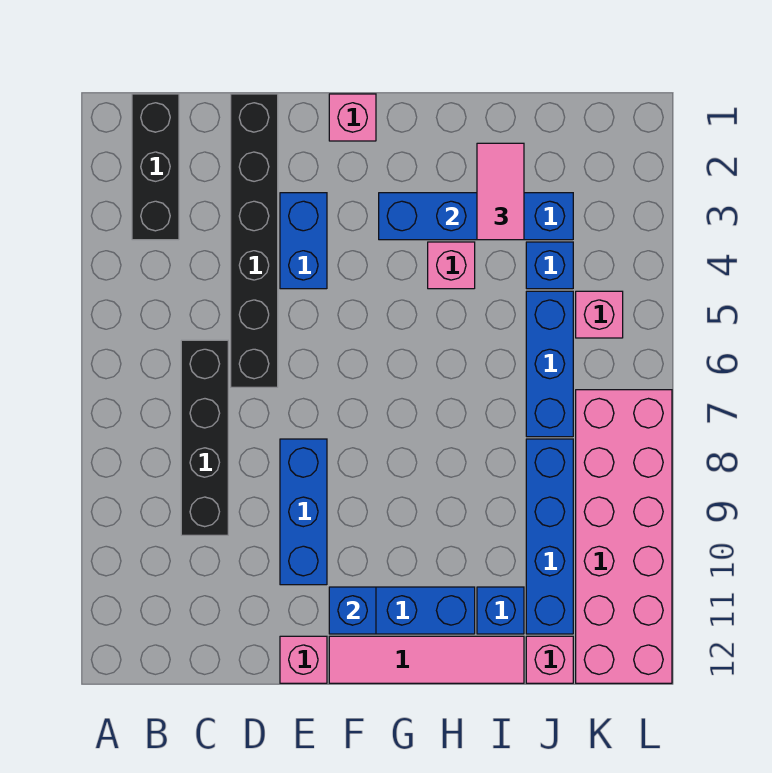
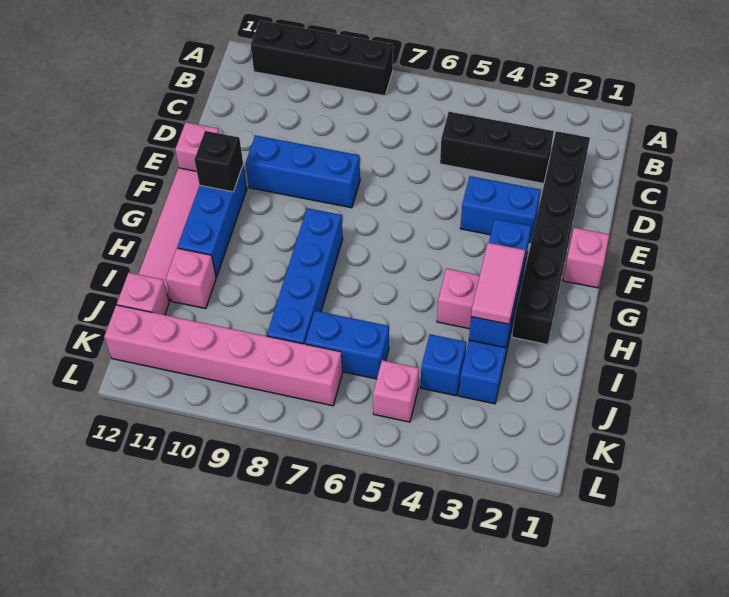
black brick B1:B3 level 1 -> black brick C3:C5 level 1
black brick C6:C9 level 1 -> black brick A8:A11 level 1
black brick D1:D6 level 1 -> black brick C2:H2 level 1
blue brick F11 level 2 -> black brick F11 level 2
pink tile I2:I3 level 3 -> pink tile H3:I3 level 3
blue brick I11 level 1 -> pink brick I11 level 1
blue brick J5:J7 level 1 -> blue brick J6:J7 level 1
blue brick J8:J11 level 1 -> blue brick G8:J8 level 1
pink brick K7:L12 level 1 -> pink brick K7:K12 level 1

